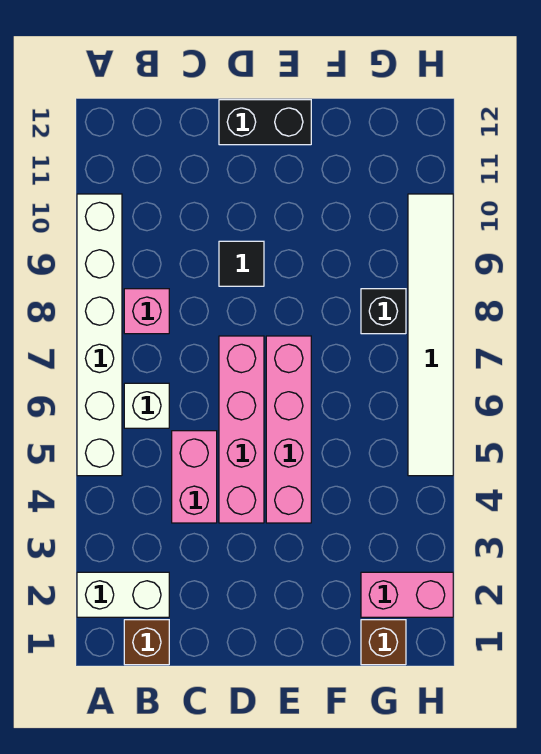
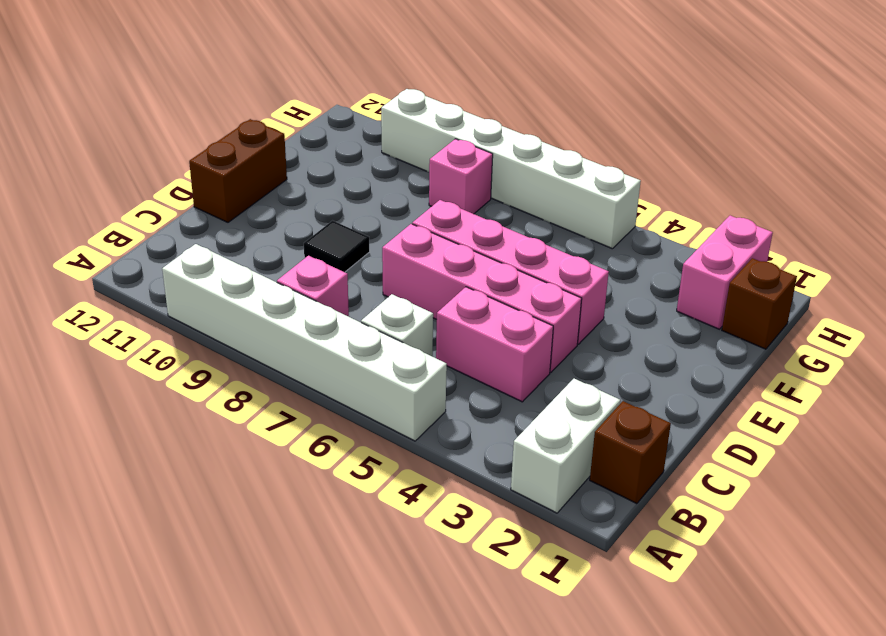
black brick D12:E12 level 1 -> brown brick D12:E12 level 1
black brick G8 level 1 -> pink brick G8 level 1
white tile H5:H10 level 1 -> white brick H5:H10 level 1

